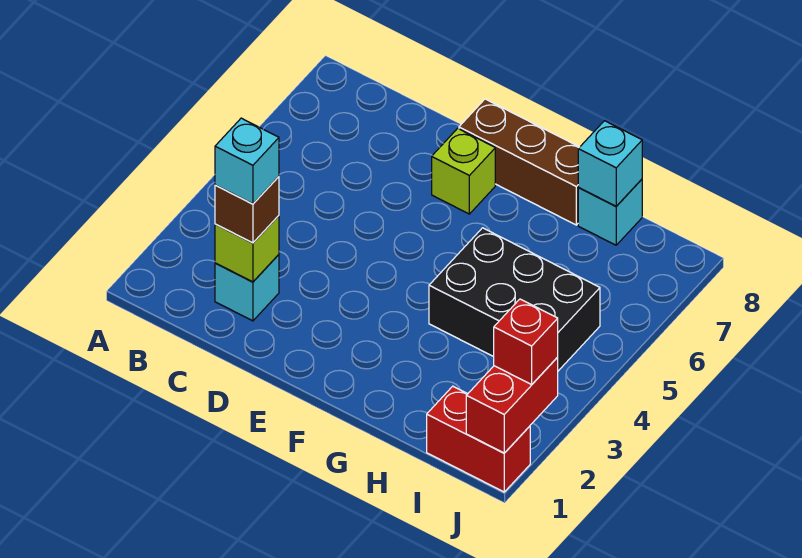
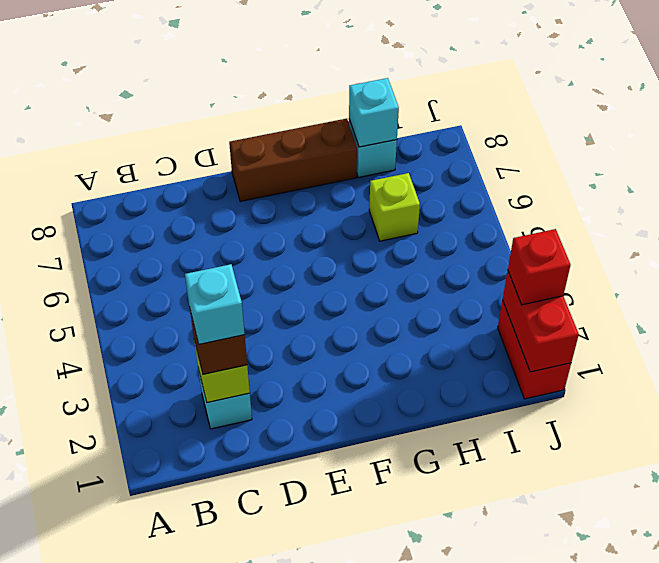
lime brick E7 level 1 -> lime brick H6 level 1
black brick G4:I5 level 1 -> none
red brick I1:J1 level 1 -> red brick J1:J2 level 1

